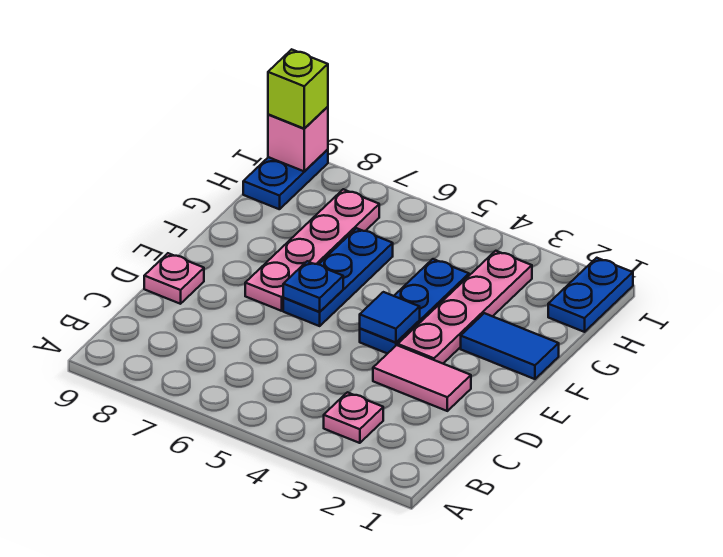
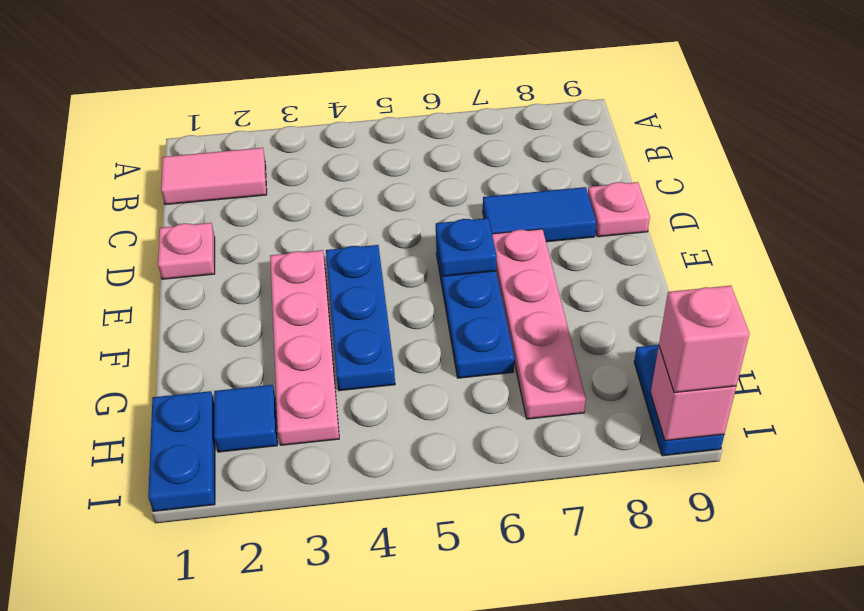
pink plate B3 level 1 -> pink plate D1 level 1
pink tile D2:D3 level 1 -> pink tile B1:B2 level 1
blue tile E4 level 2 -> blue tile H2 level 1
blue tile F1:F2 level 1 -> blue tile D7:D8 level 1
lime brick I9 level 3 -> pink brick I9 level 3

